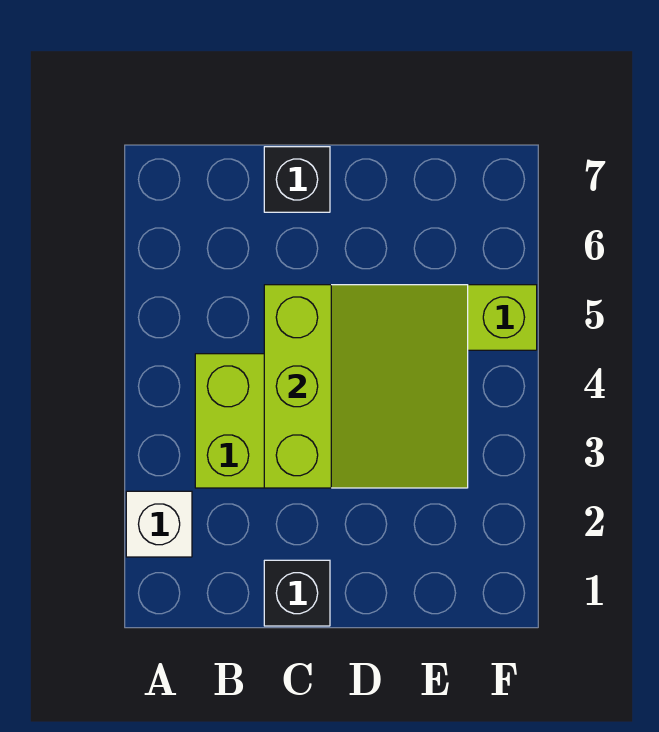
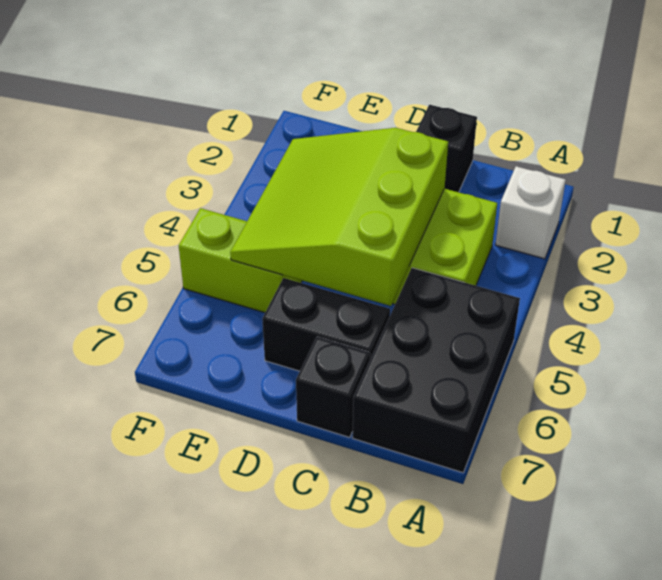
none -> black brick A5:B7 level 1
none -> black brick C6:D6 level 1

